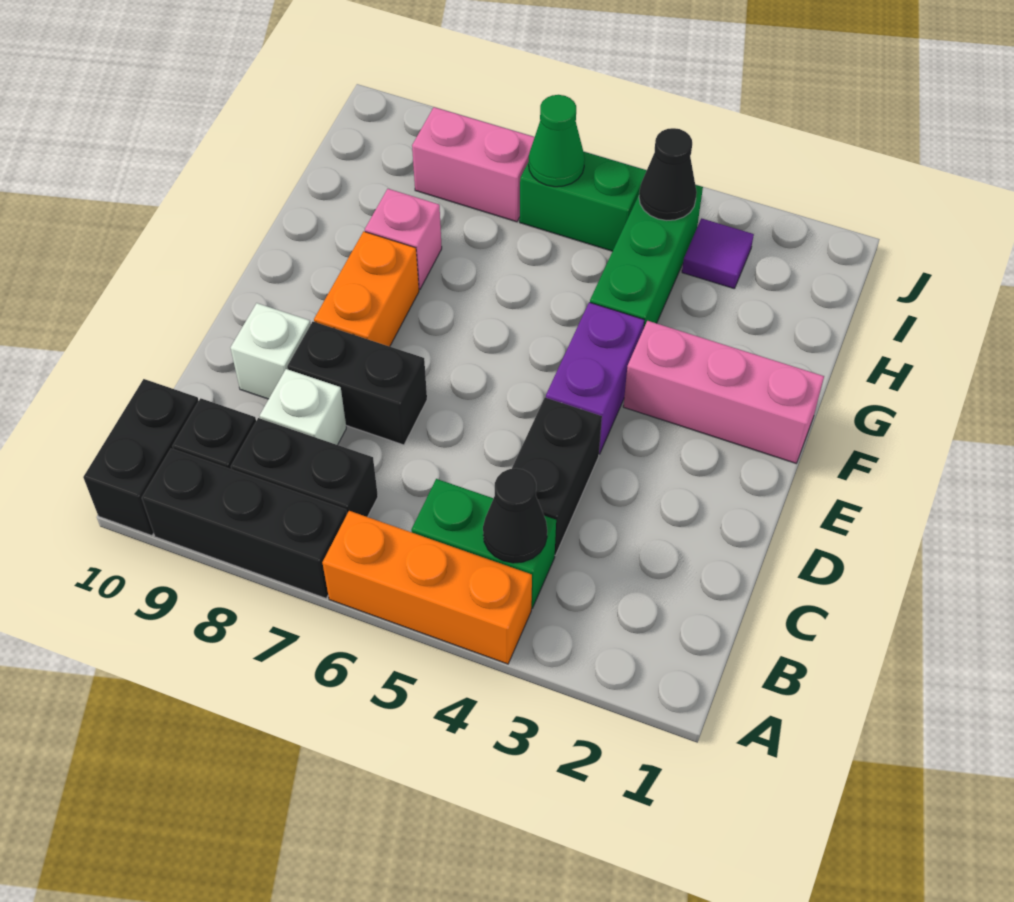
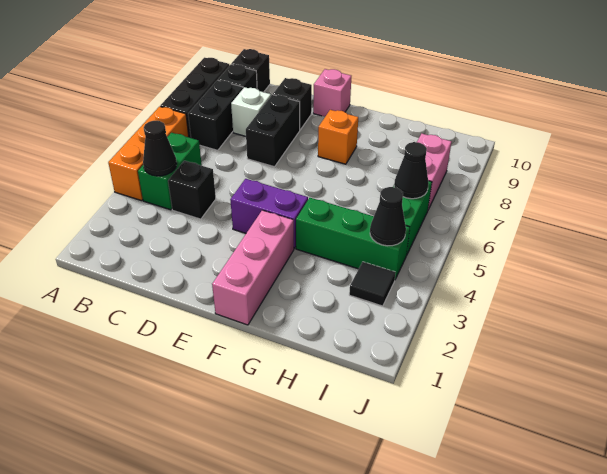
black brick A10:B10 level 1 -> black brick B10 level 1
black brick C4:D4 level 1 -> black brick C4 level 1
white brick D9 level 1 -> black brick D9 level 1
orange brick E8:F8 level 1 -> orange brick F8 level 1
pink brick G8 level 1 -> pink brick E10 level 1
purple tile I3 level 1 -> black tile I3 level 1
green cone I6 level 2 -> black cone I6 level 2

